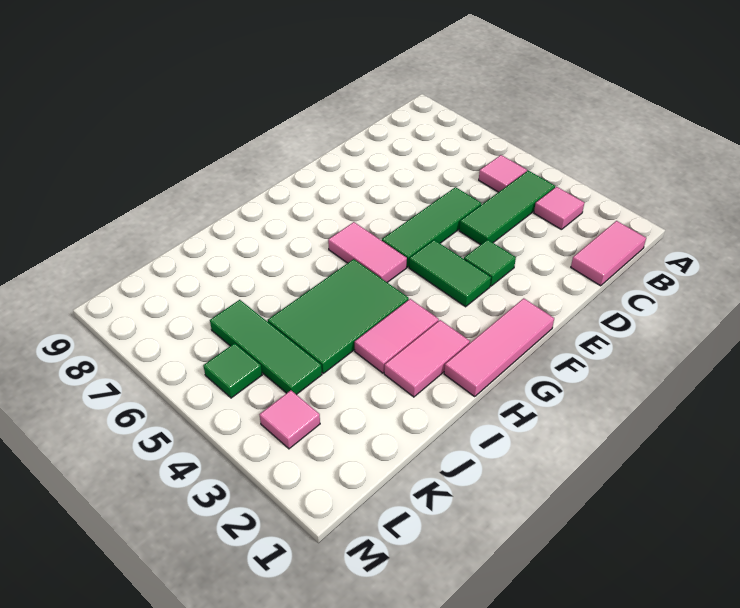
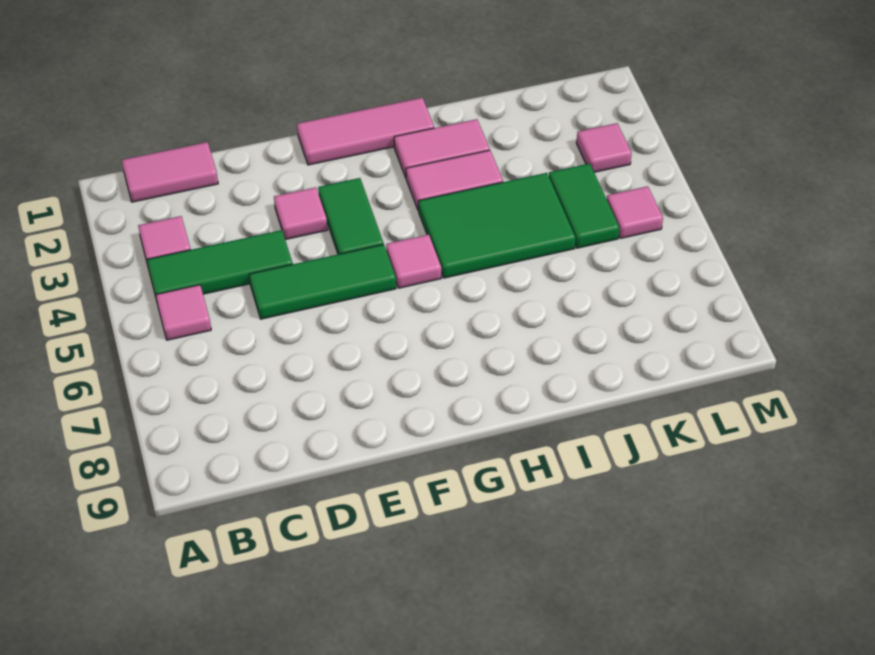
green tile E3 level 1 -> pink tile E3 level 1
pink tile G5:G6 level 1 -> pink tile G5 level 1
green tile K4:K6 level 1 -> green tile K4:K5 level 1
green tile L5 level 1 -> pink tile L5 level 1

